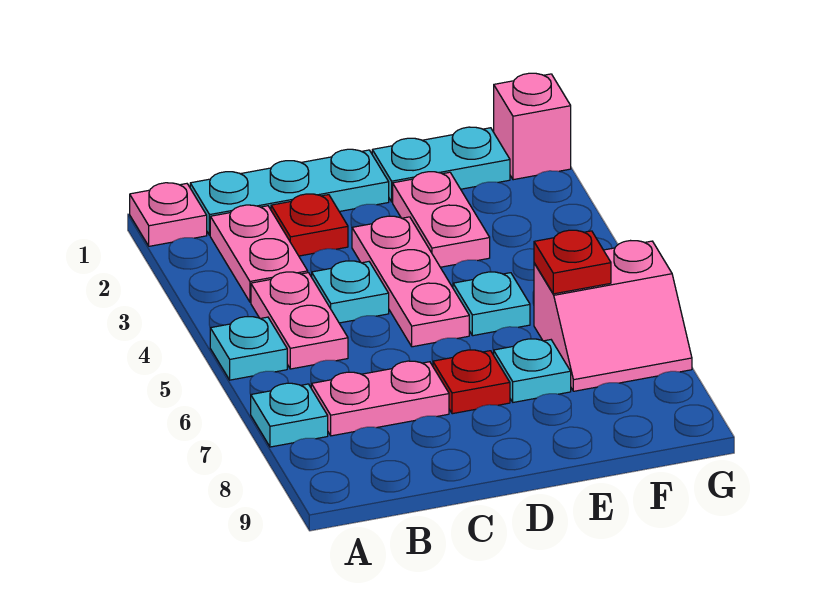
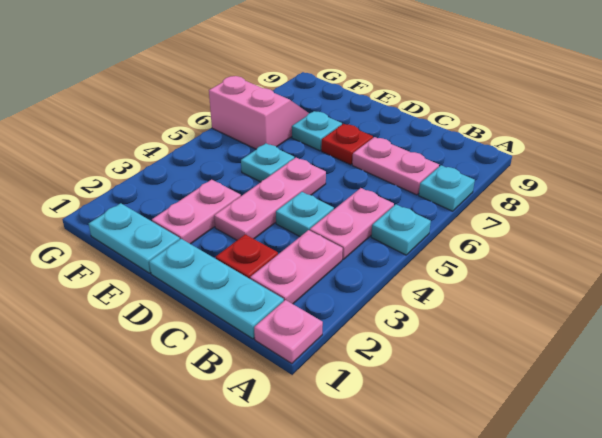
red plate F6 level 2 -> none
pink brick G1 level 1 -> none

